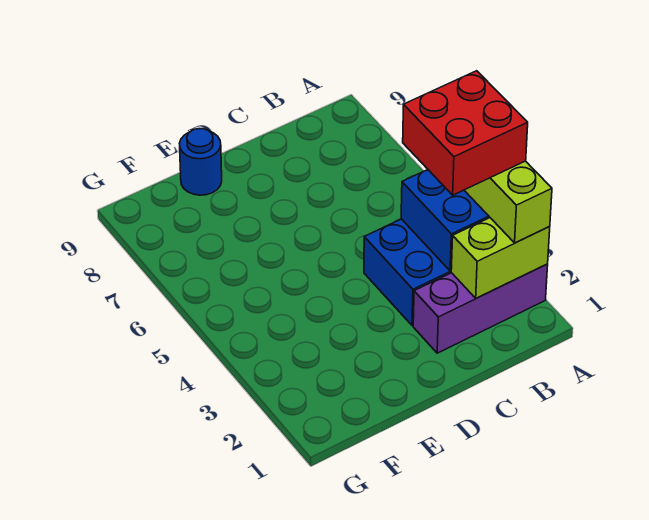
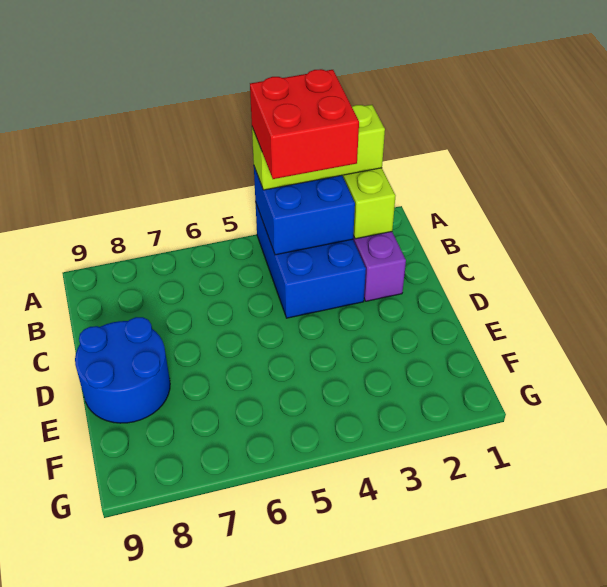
blue round brick E9 level 1 -> blue round brick D8:E9 level 1

